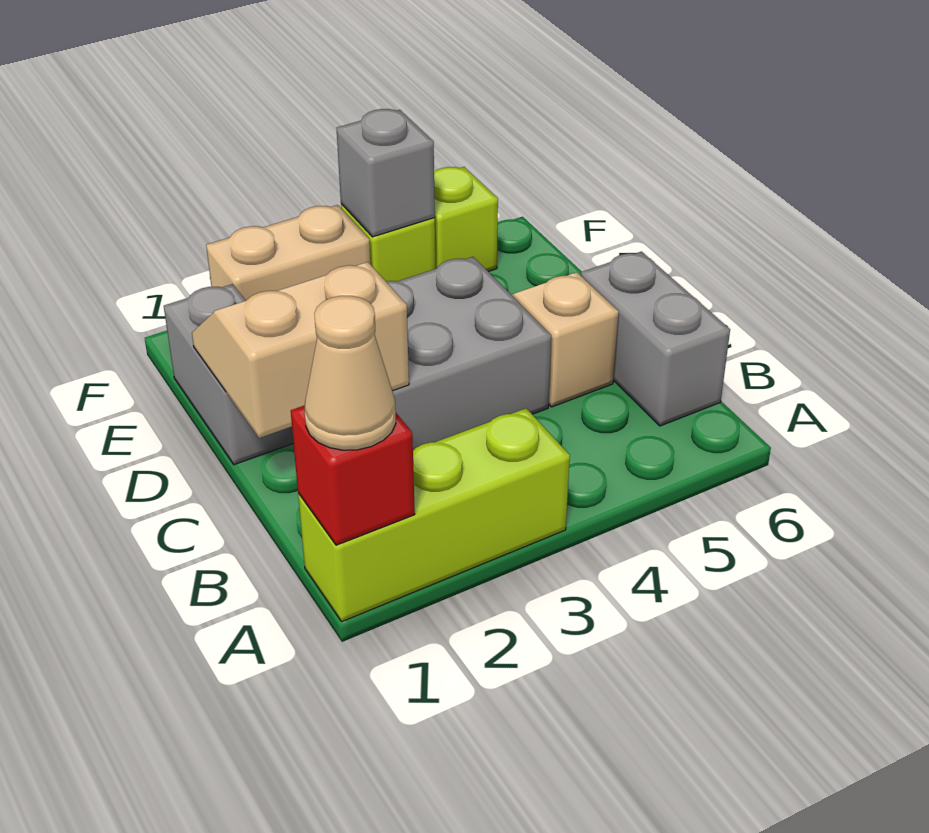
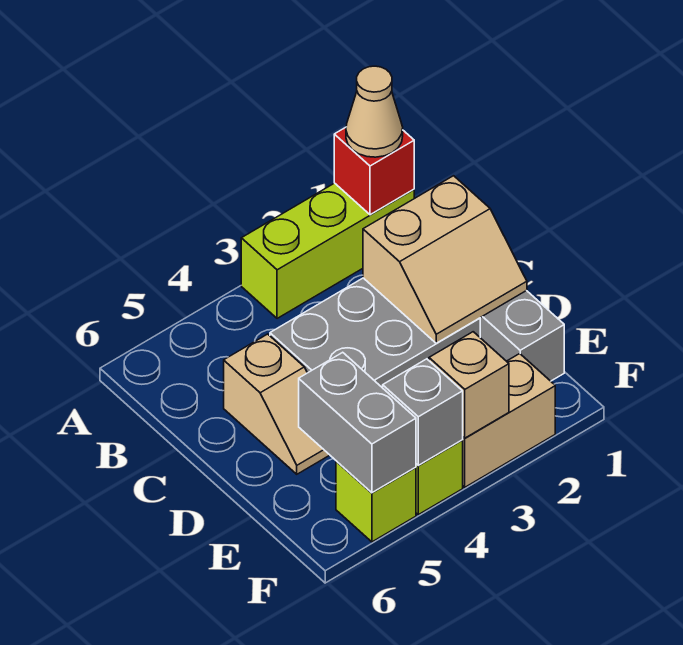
grey brick B6:C6 level 1 -> grey brick E5:F5 level 2
none -> tan brick F3 level 2

